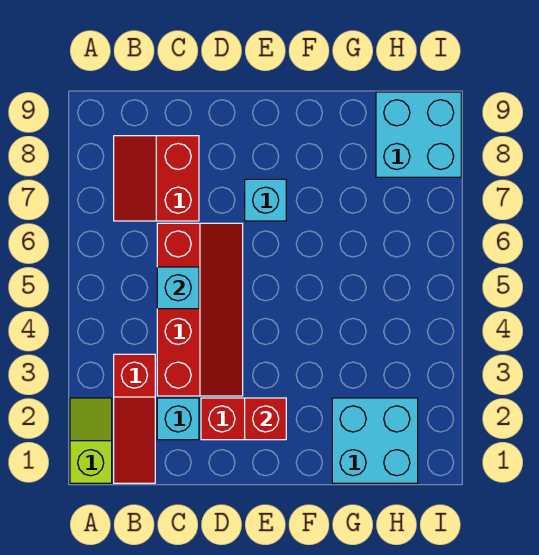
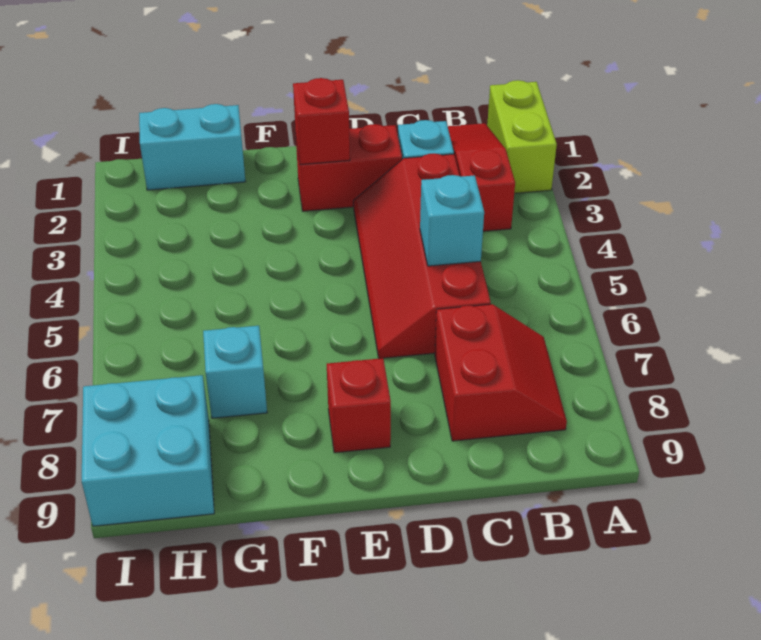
lime slope A1:A2 level 1 top 1 -> lime brick A1:A2 level 1
cyan brick E7 level 1 -> cyan brick G7 level 1
none -> red brick E8 level 1
cyan brick G1:H2 level 1 -> cyan brick G1:H1 level 1

